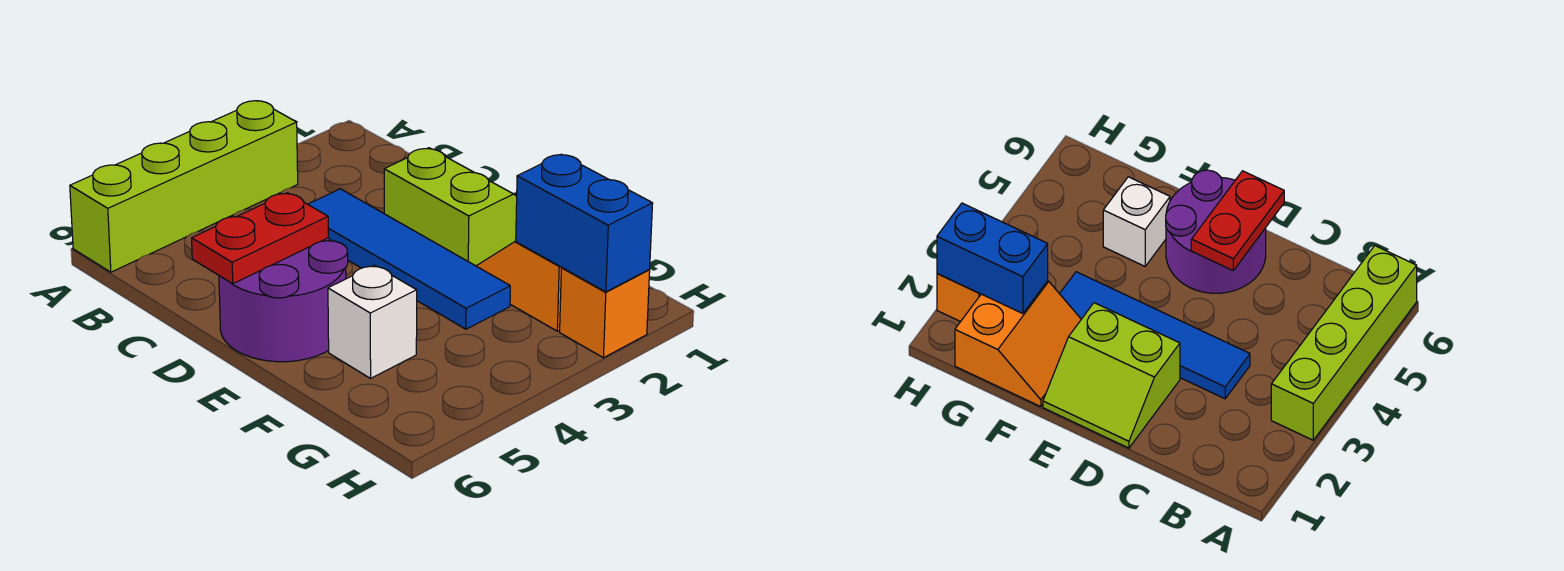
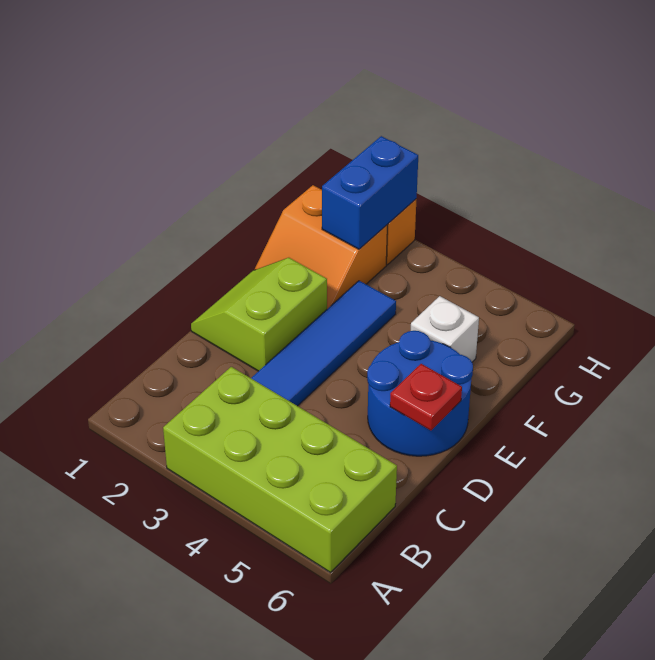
lime brick A3:A6 level 1 -> lime brick A3:B6 level 1
purple round brick D5:E6 level 1 -> blue round brick D5:E6 level 1
red plate D5:D6 level 2 -> red plate D6 level 2

